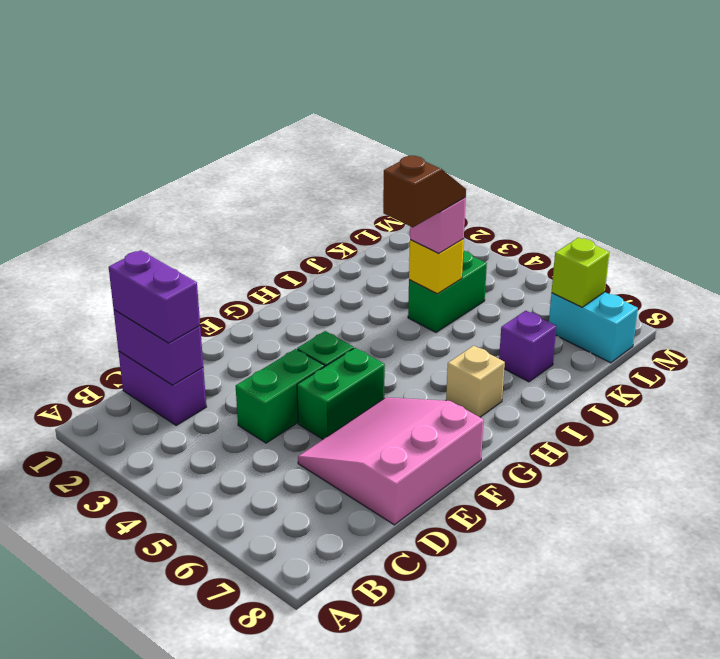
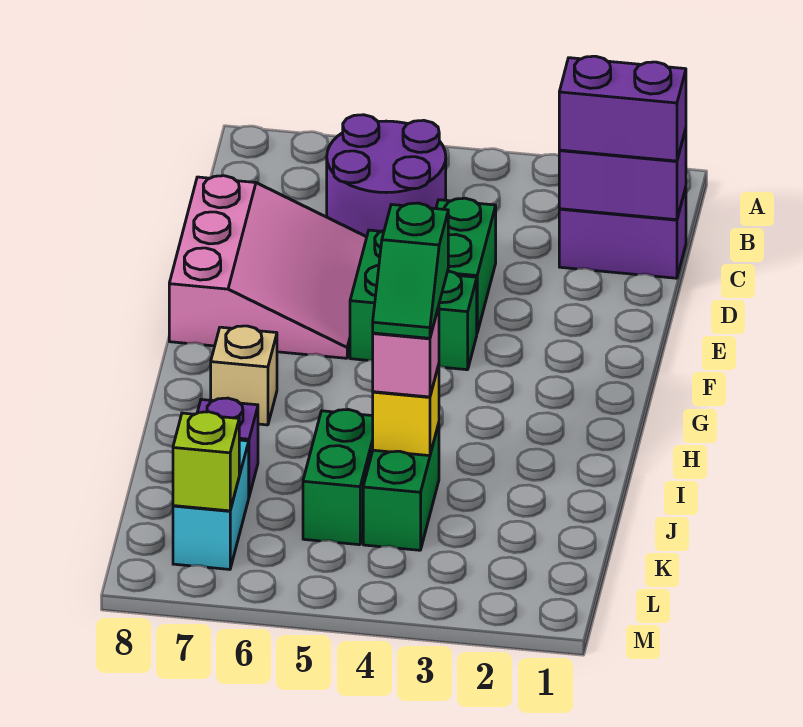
none -> purple round brick B5:C6 level 1
brown slope I4:J4 level 4 top I -> green slope I4:J4 level 4 top I
none -> green brick J5:K5 level 1
cyan brick L7:L8 level 1 -> cyan brick K7:L7 level 1

